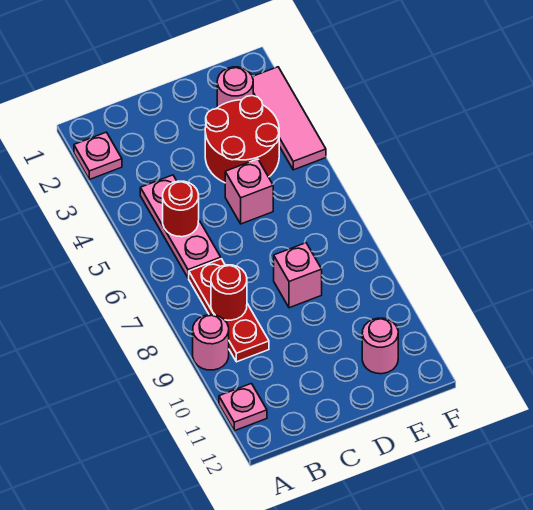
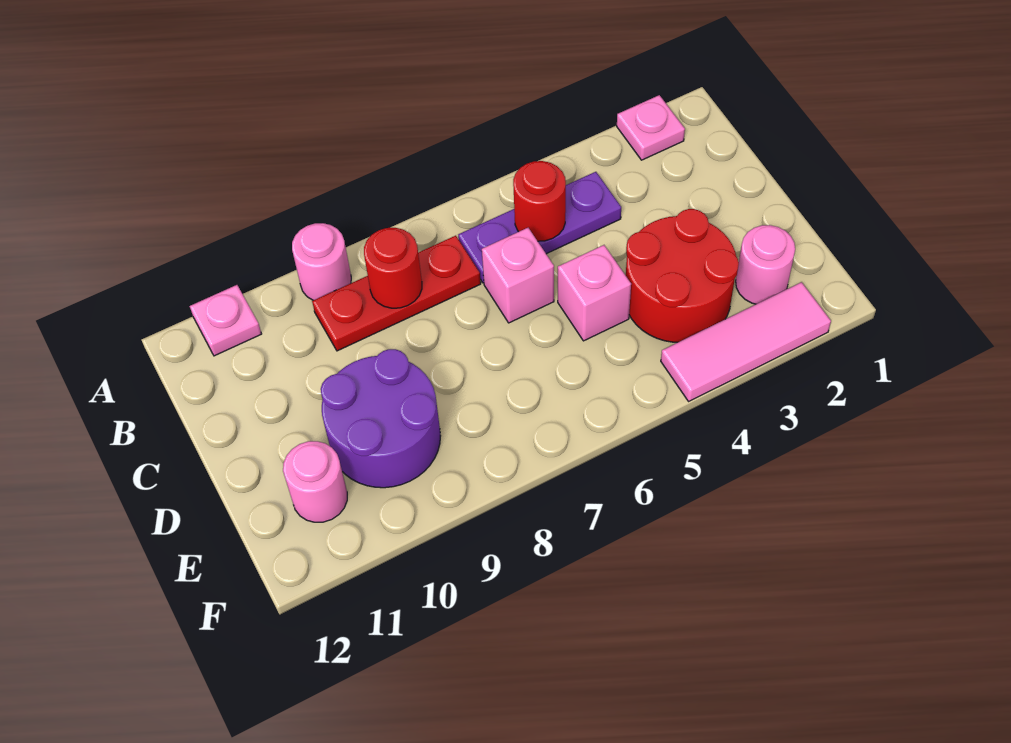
pink plate B4:B6 level 1 -> purple plate B4:B6 level 1
pink brick D8 level 1 -> pink brick C6 level 1
none -> purple round brick D9:E10 level 1

